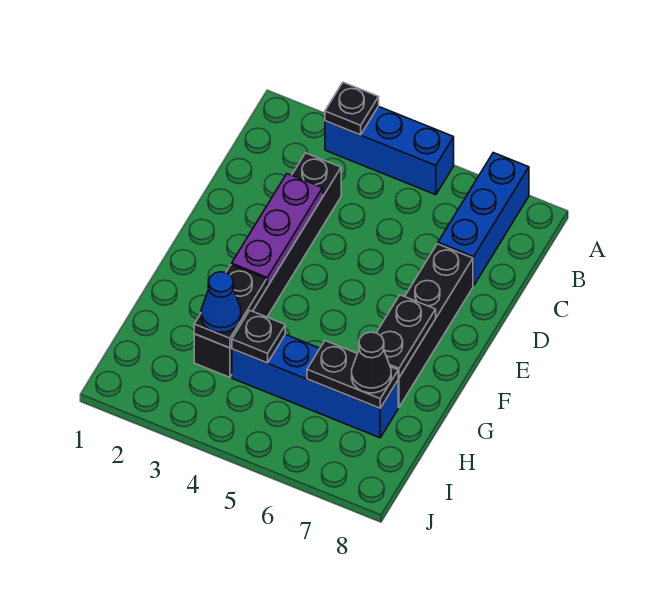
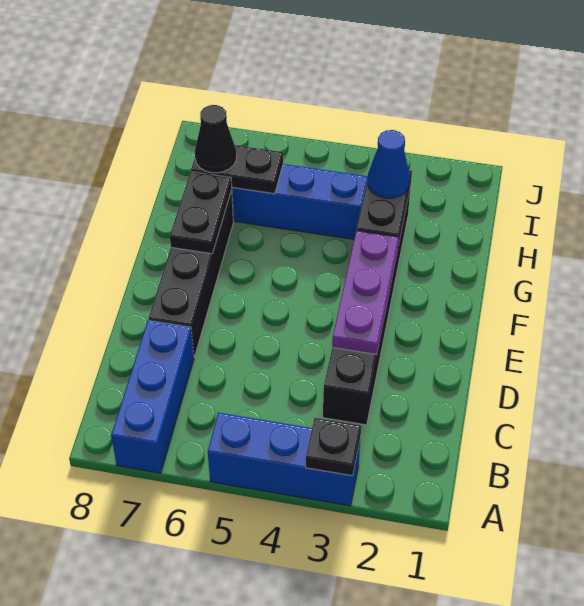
black plate H4 level 2 -> none

